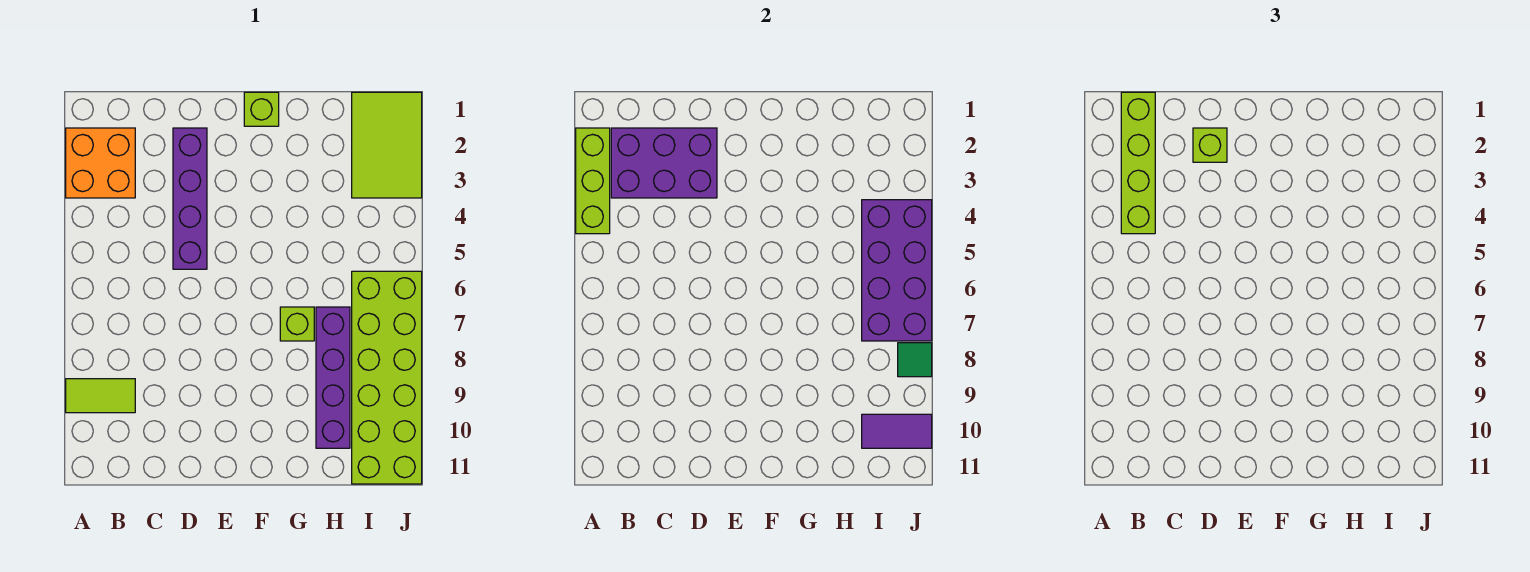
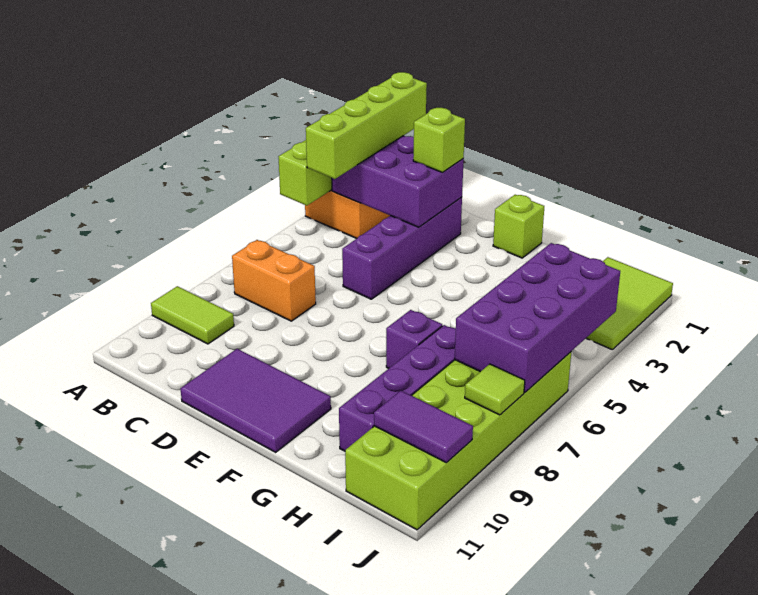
none -> orange brick B7:C7 level 1
none -> purple tile D10:F11 level 1
lime brick G7 level 1 -> purple brick G7 level 1
green tile J8 level 2 -> lime tile J8 level 2

